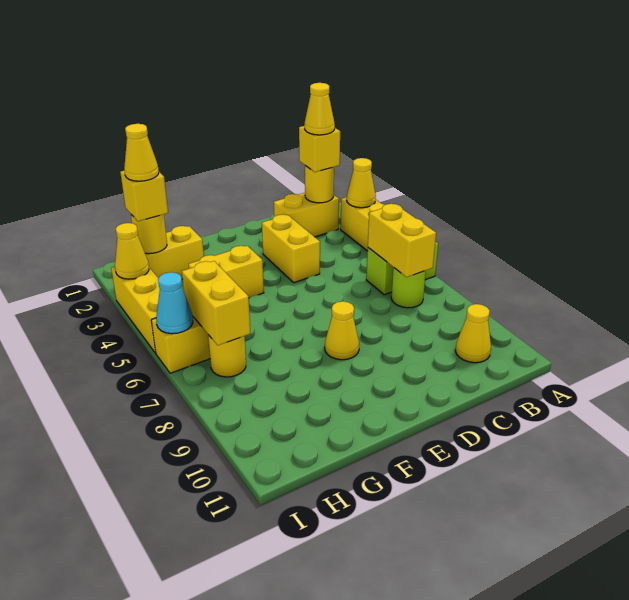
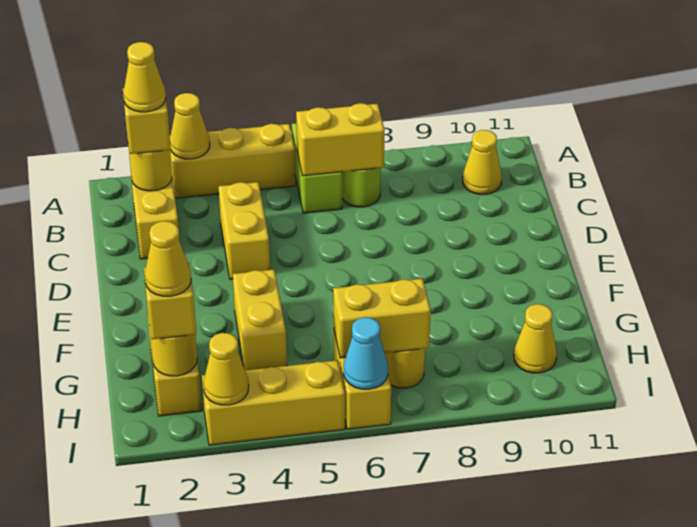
yellow brick D3:D4 level 1 -> yellow brick C4:D4 level 1
yellow cone E8 level 1 -> yellow cone H10 level 1

